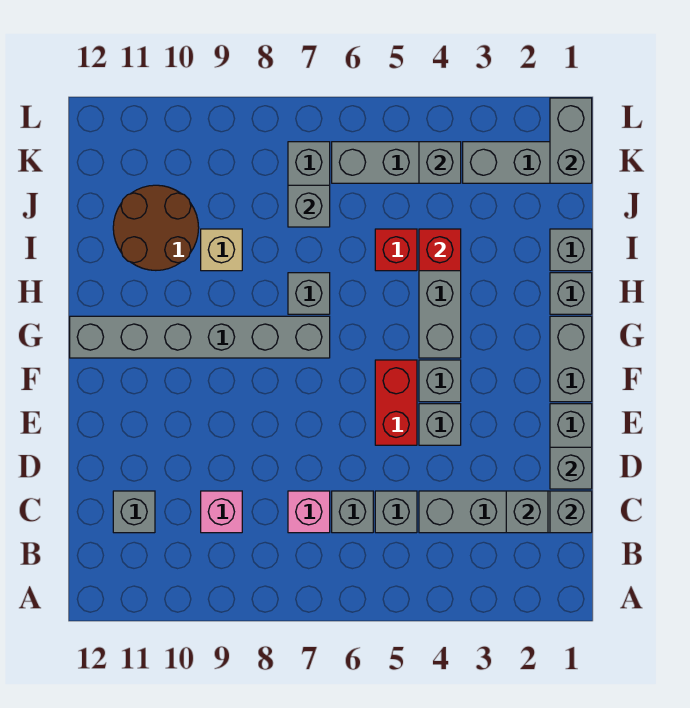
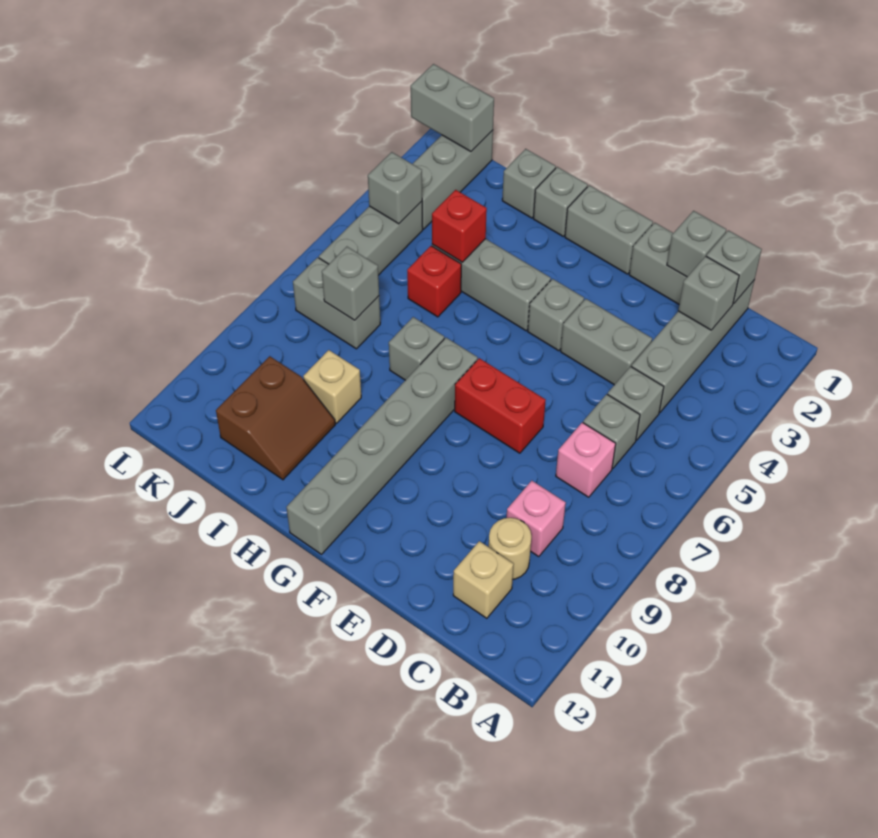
none -> tan round brick C10 level 1
grey brick C11 level 1 -> tan brick C11 level 1
grey brick E4 level 1 -> grey brick D4:E4 level 1
red brick E5:F5 level 1 -> red brick E7:F7 level 1
brown round brick I10:J11 level 1 -> brown slope I10:J11 level 1 top J

